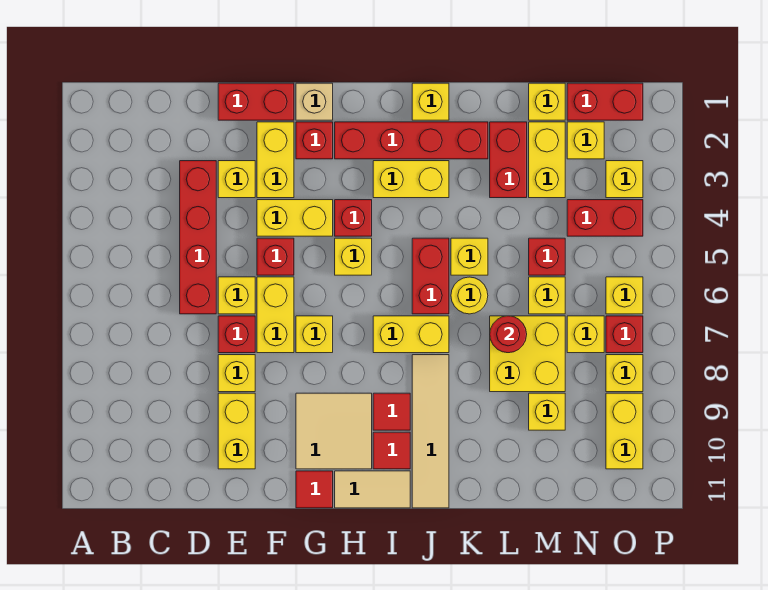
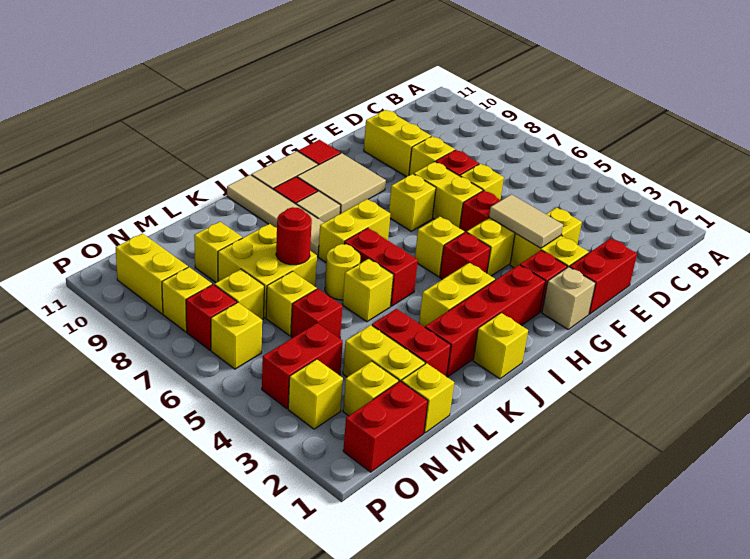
red brick D3:D6 level 1 -> none
none -> tan tile F3:F4 level 2
red tile I9 level 1 -> tan tile I9 level 1

